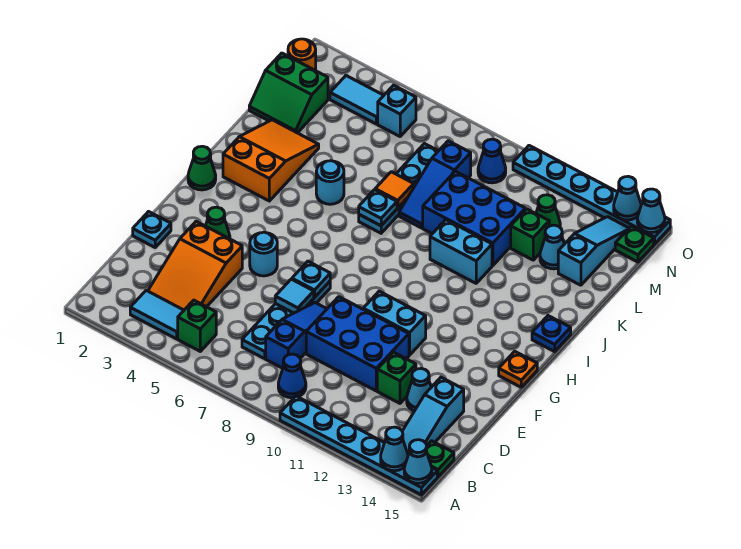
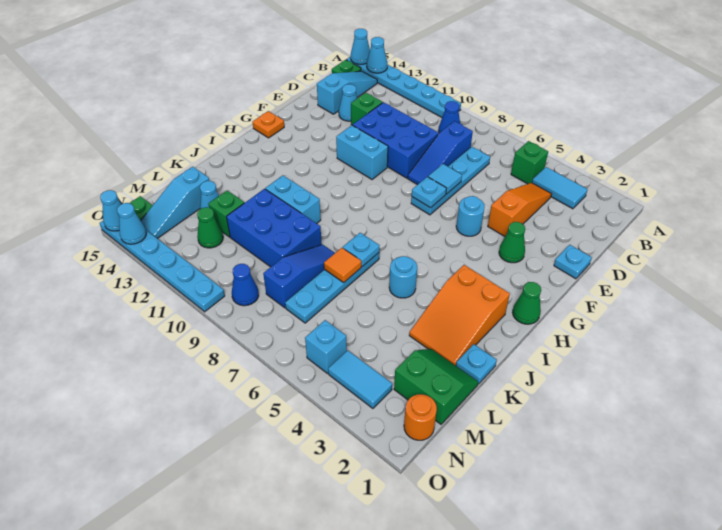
orange slope C3:E4 level 1 top E -> orange slope C4:E4 level 1 top E
blue plate I15 level 1 -> none
none -> cyan plate K1 level 1

